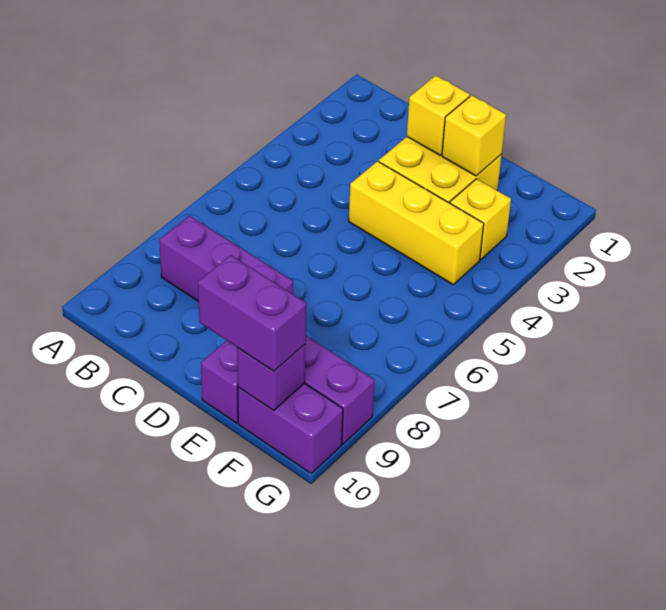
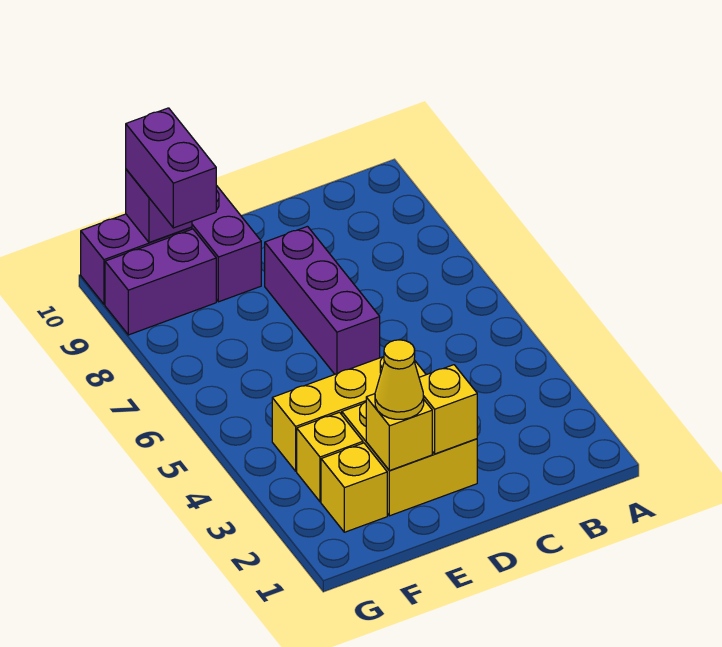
purple brick B8:D8 level 1 -> purple brick D6:D8 level 1
none -> yellow cone E2 level 3
purple brick E10:F10 level 3 -> purple brick F9:F10 level 3
none -> yellow brick F2 level 1

